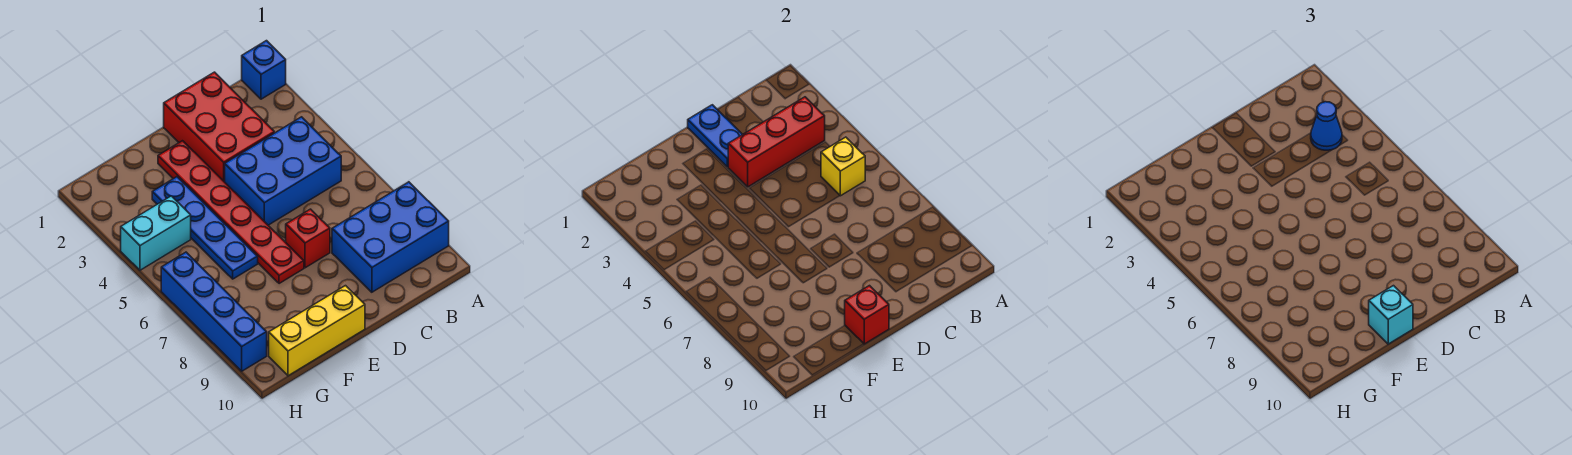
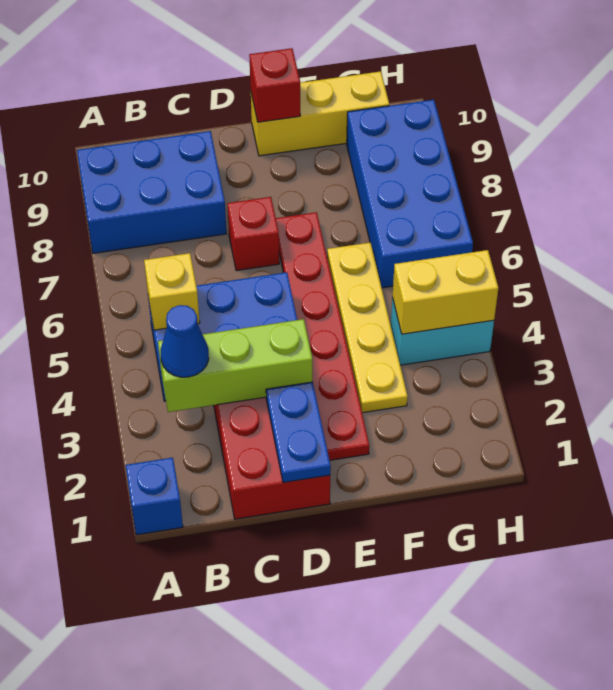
red brick B3:D3 level 2 -> lime brick B3:D3 level 2
cyan brick E10 level 3 -> none
blue plate F3:F6 level 1 -> yellow plate F3:F6 level 1
none -> yellow brick G4:H4 level 2
blue brick H6:H9 level 1 -> blue brick G6:H9 level 1

